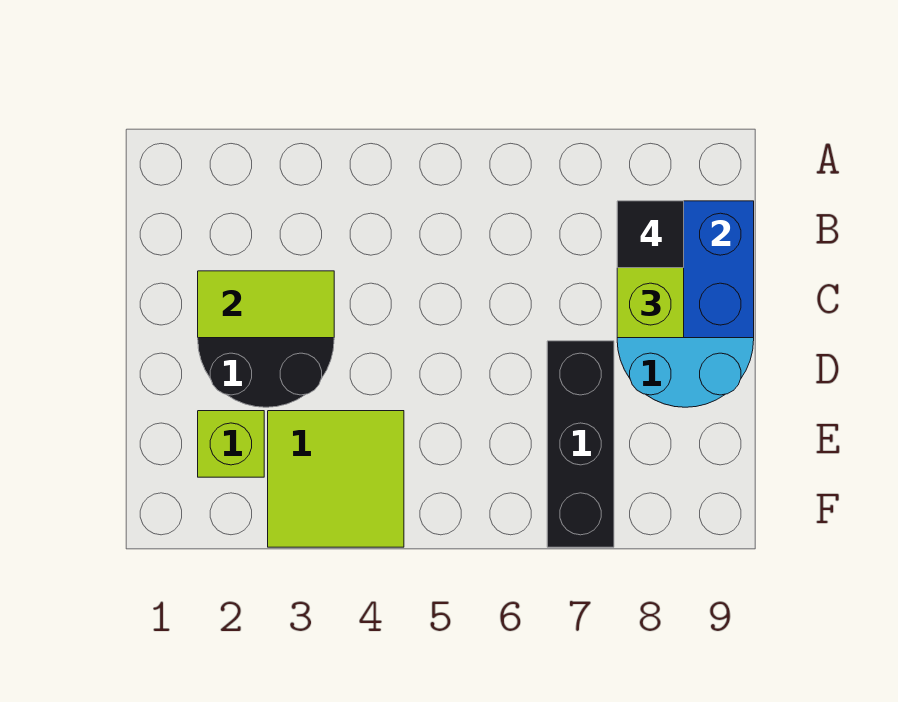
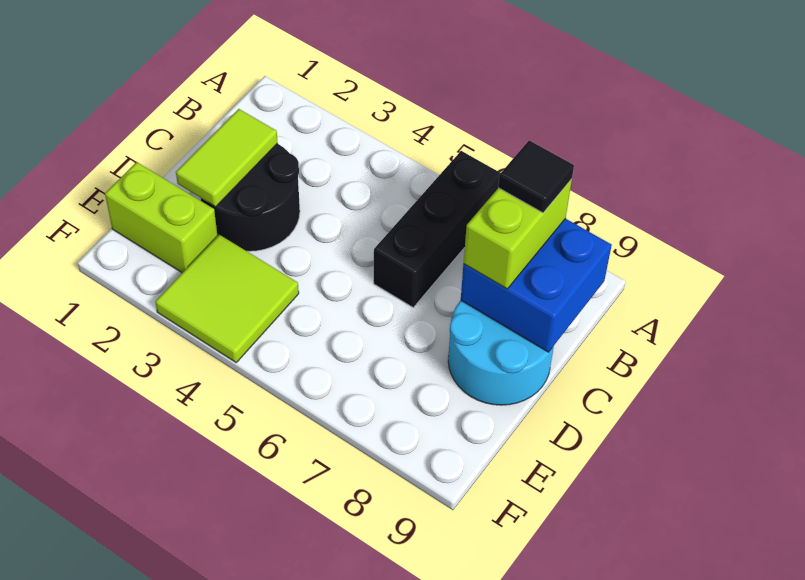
lime tile C2:C3 level 2 -> lime tile C2:D2 level 2
black brick D7:F7 level 1 -> black brick A6:C6 level 1
lime brick E2 level 1 -> lime brick E1:E2 level 1

